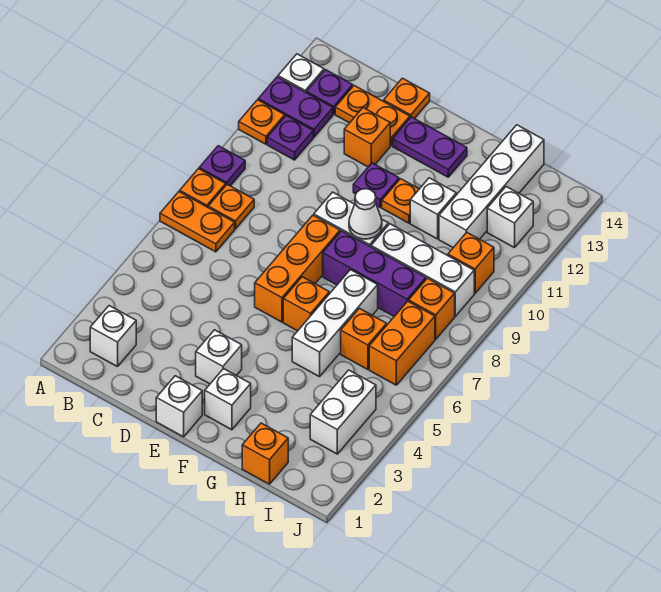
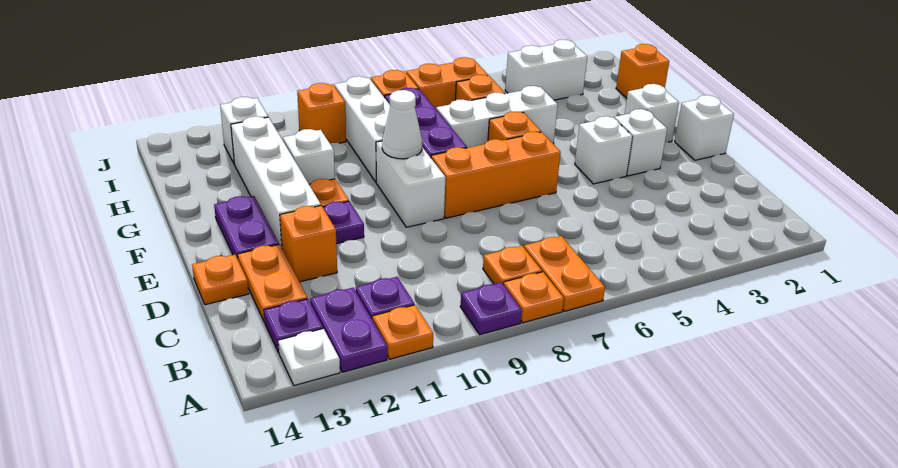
white brick B2 level 1 -> white brick E4 level 1
white brick H11:H14 level 1 -> white brick E12:H12 level 1

